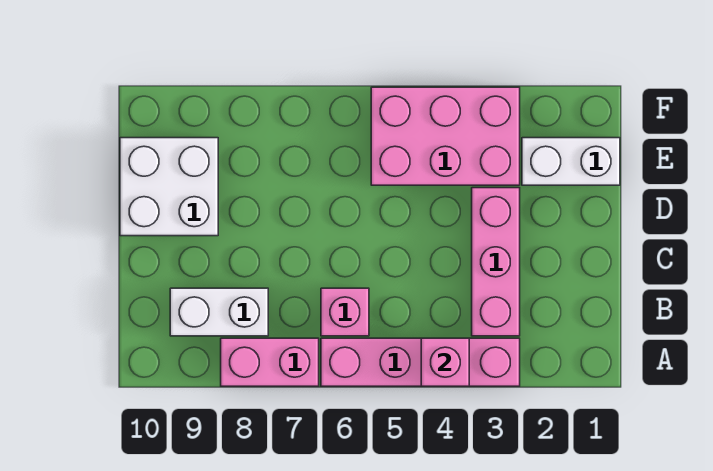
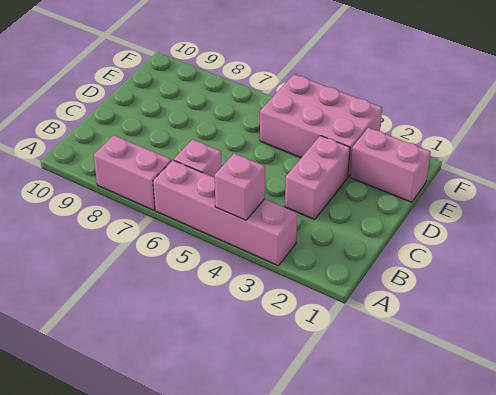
pink brick B3:D3 level 1 -> pink brick C3:D3 level 1
white brick B8:B9 level 1 -> none
white brick D9:E10 level 1 -> none
white brick E1:E2 level 1 -> pink brick E1:E2 level 1

